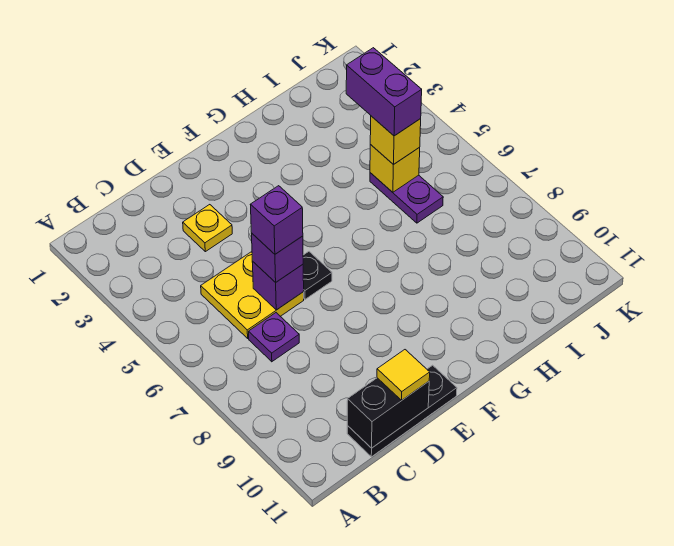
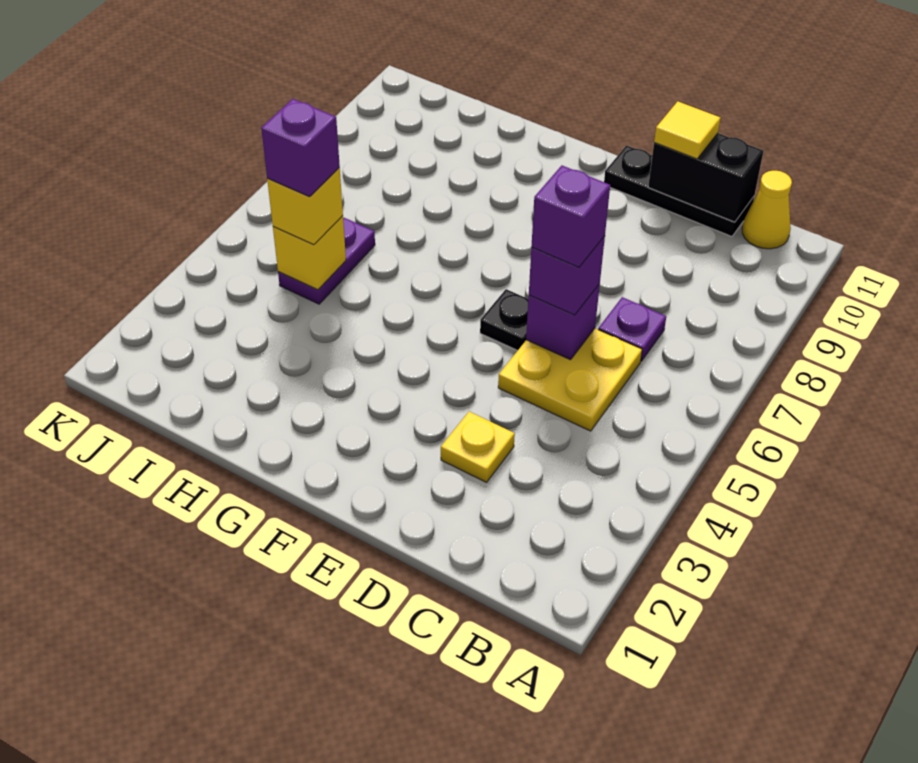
none -> yellow cone B11 level 1
purple brick I4:I5 level 4 -> purple brick I5 level 4

